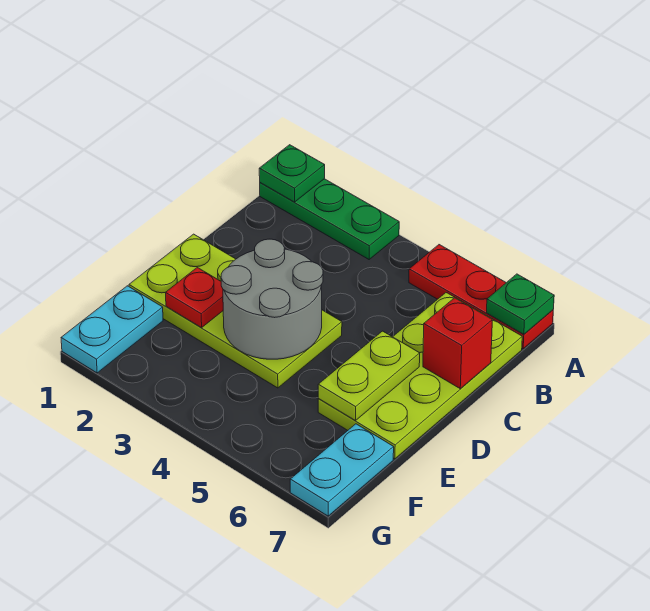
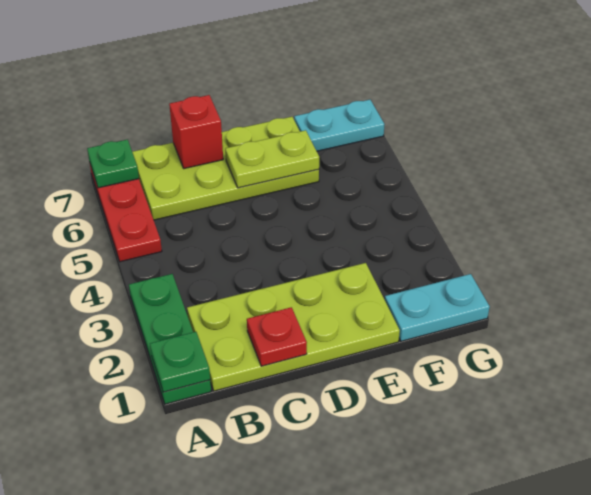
lime plate D1:E4 level 1 -> lime plate B1:E2 level 1
grey round brick D3:E4 level 2 -> none
red plate E2 level 2 -> red plate C1 level 2

